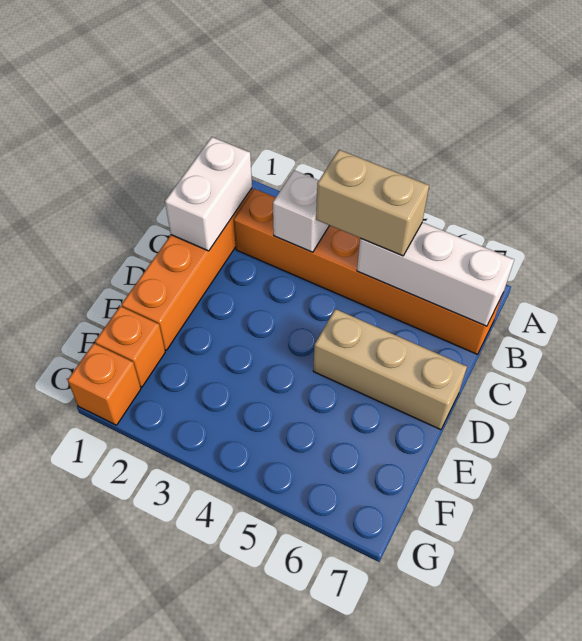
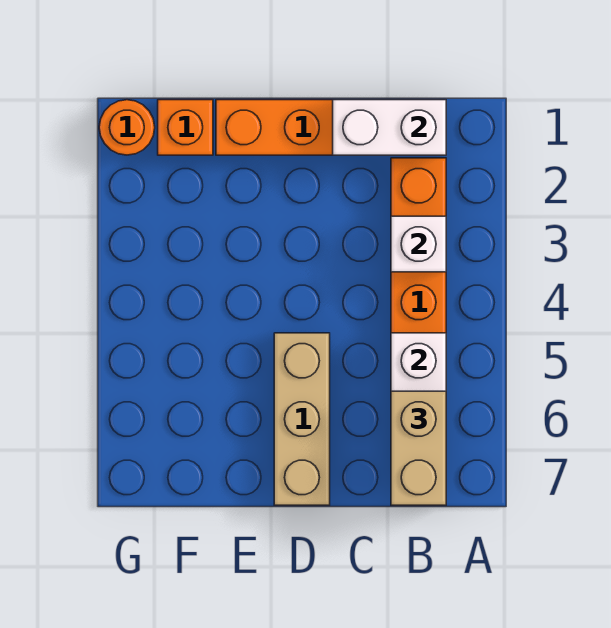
tan brick B4:B5 level 3 -> tan brick B6:B7 level 3
orange brick G1 level 1 -> orange round brick G1 level 1

